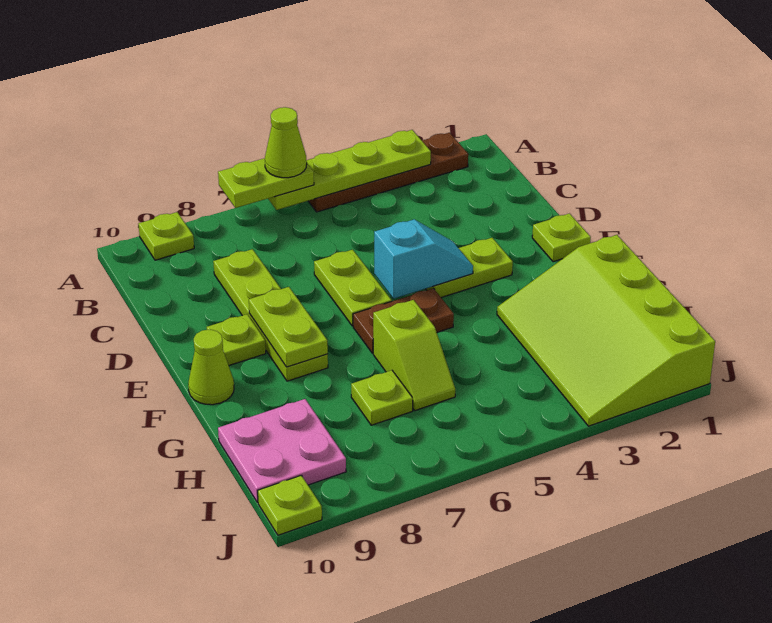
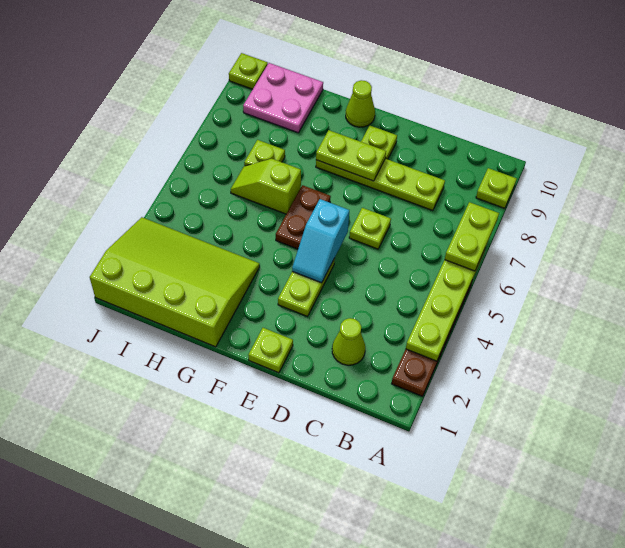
lime cone A6 level 4 -> lime cone C2 level 1
lime plate D6:E6 level 1 -> lime plate D6 level 1

